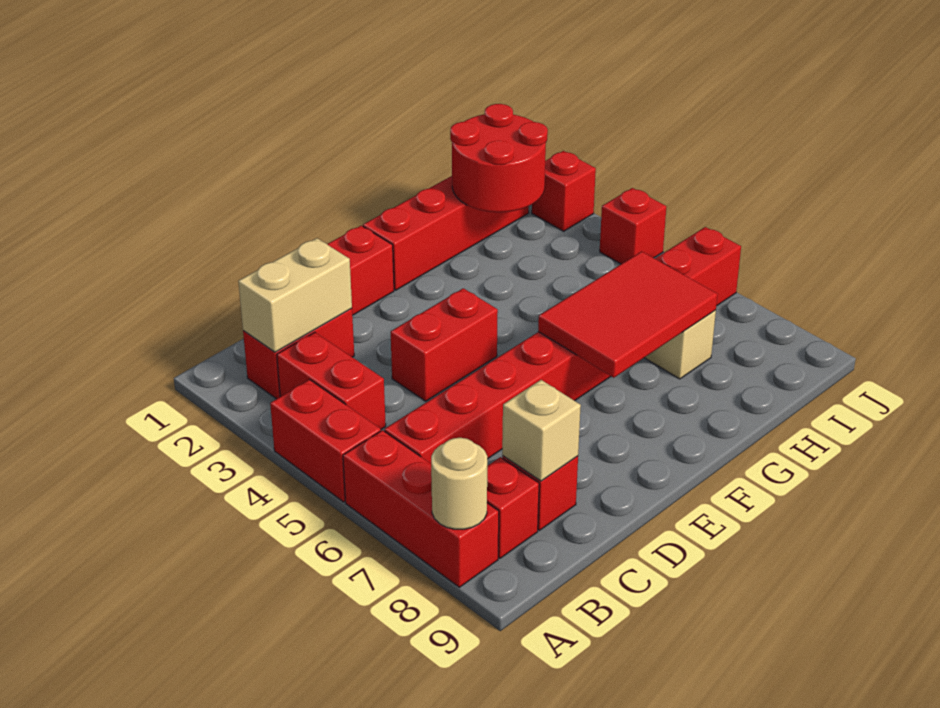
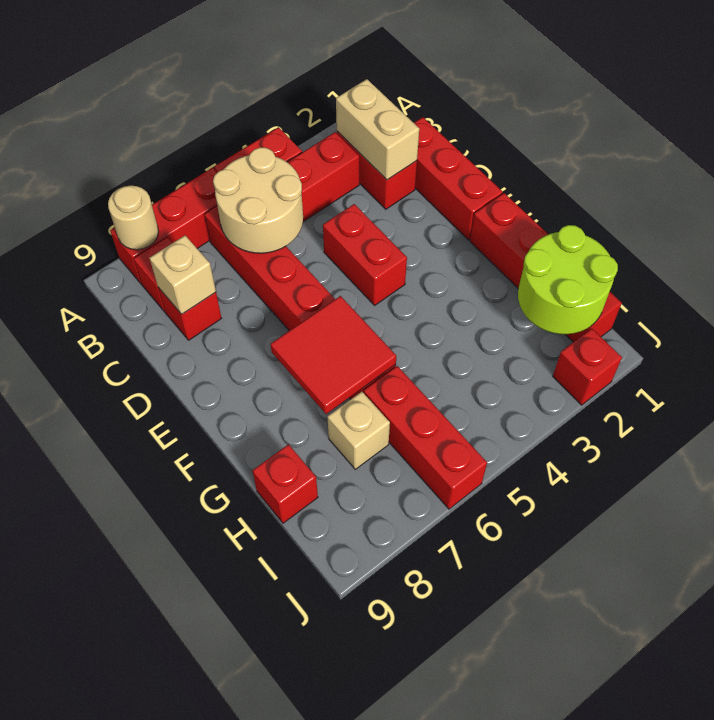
none -> tan round brick B5:C6 level 2
red tile F6:H7 level 2 -> red tile F6:G7 level 2
red round brick H1:I2 level 2 -> lime round brick H1:I2 level 2
red brick J4 level 1 -> red brick H9 level 1

